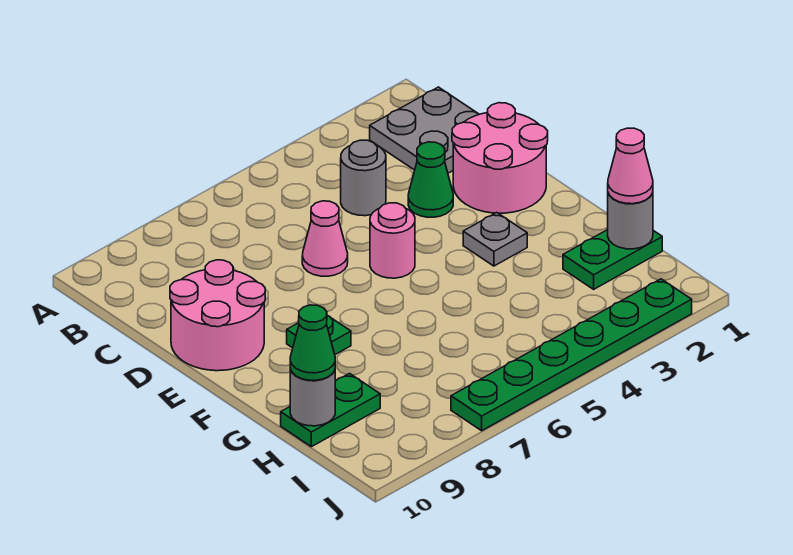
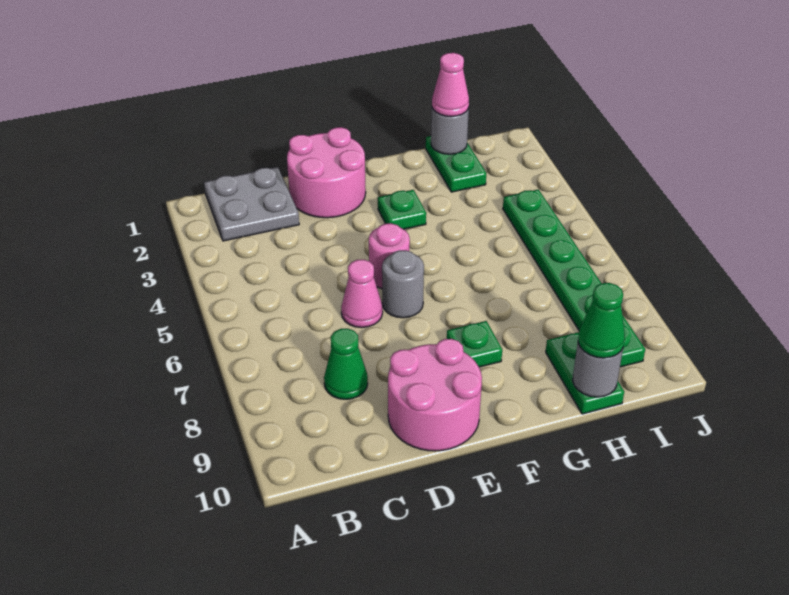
grey round brick C4 level 1 -> grey round brick E6 level 1
green cone D3 level 1 -> green cone C8 level 1
grey plate F3 level 1 -> green plate F3 level 1
green plate J2:J7 level 1 -> green plate I4:I9 level 1

